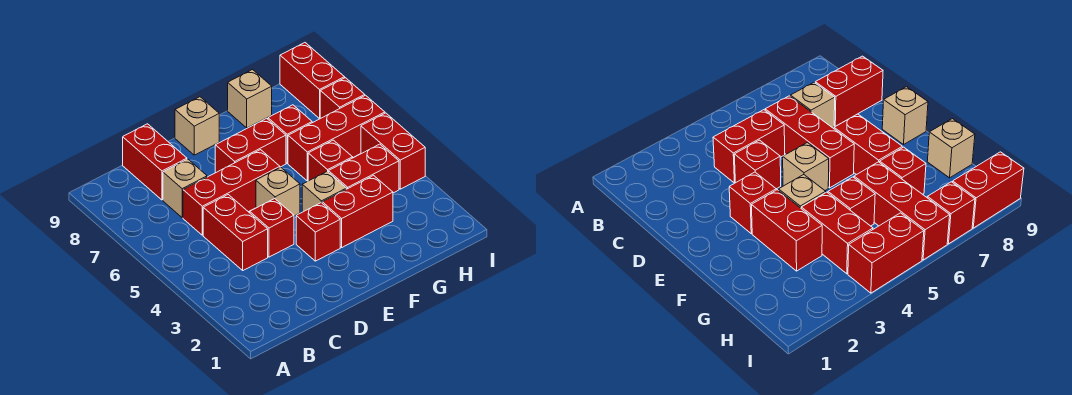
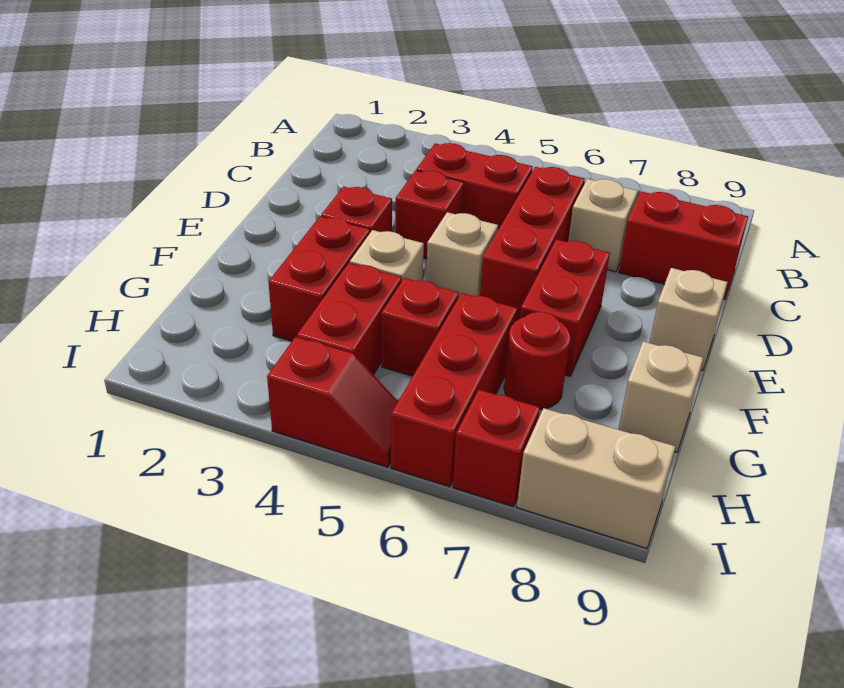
red brick G7 level 1 -> red round brick G7 level 1
red brick I4:I5 level 1 -> red slope I4:I5 level 1 top 4
red brick I8:I9 level 1 -> tan brick I8:I9 level 1

